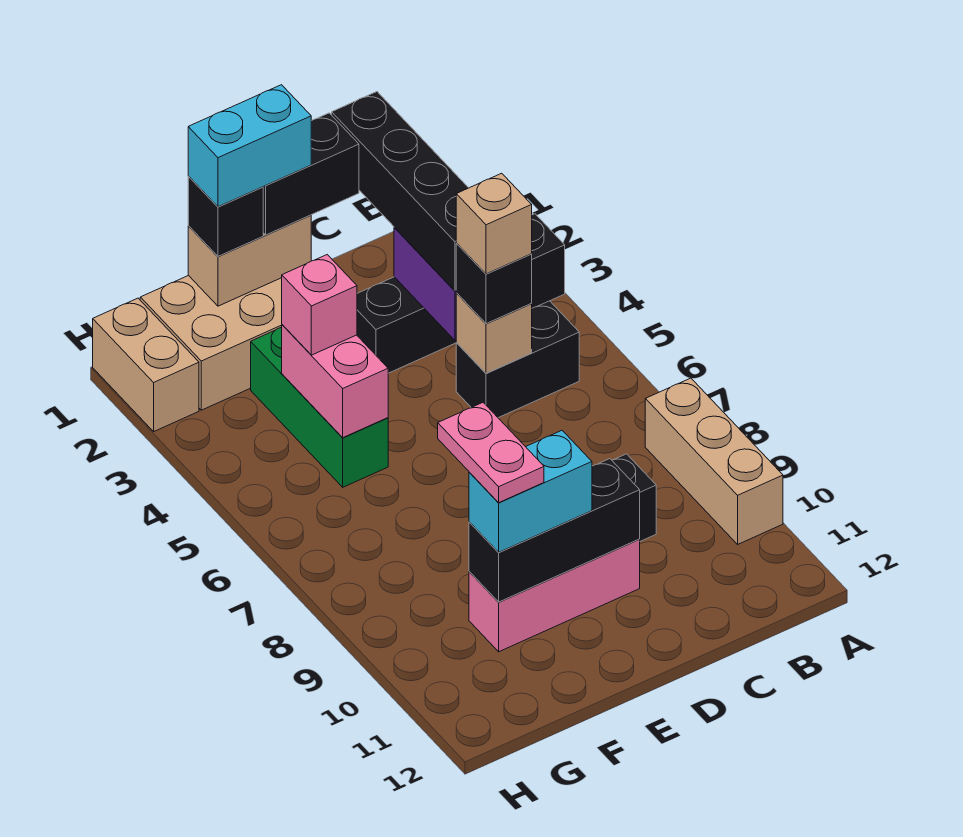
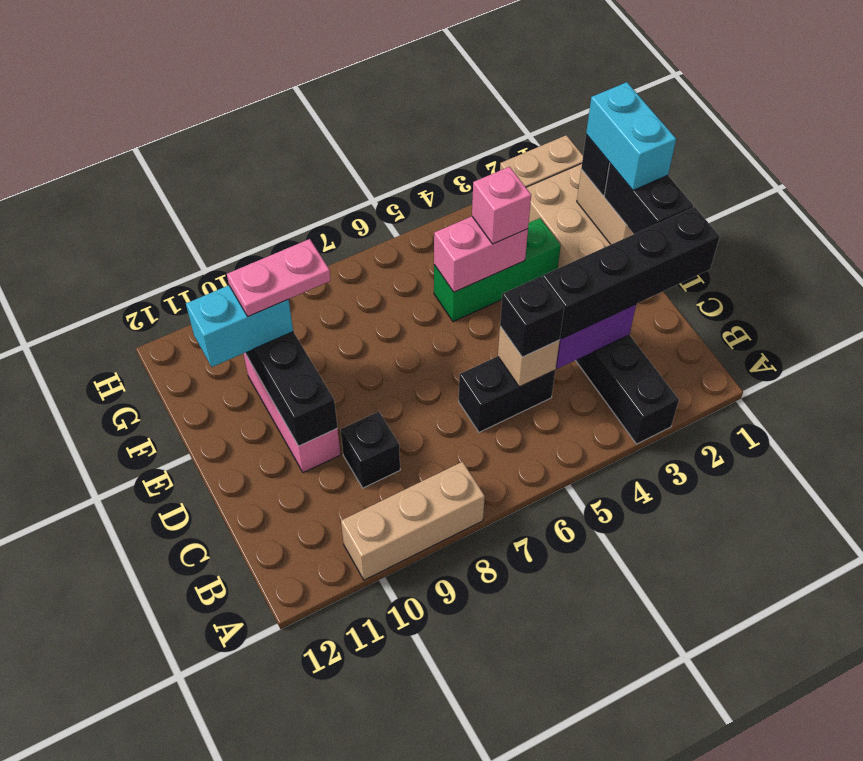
black brick B5:C5 level 1 -> black brick C5:C6 level 1
tan brick C5 level 4 -> none
cyan brick E10:F10 level 3 -> cyan brick F10:F11 level 3

